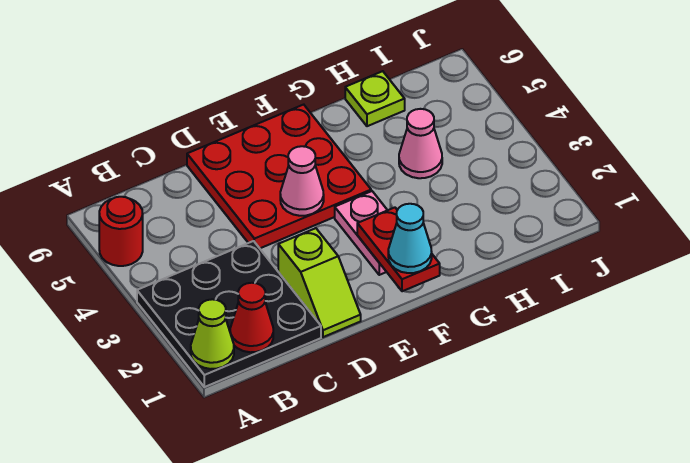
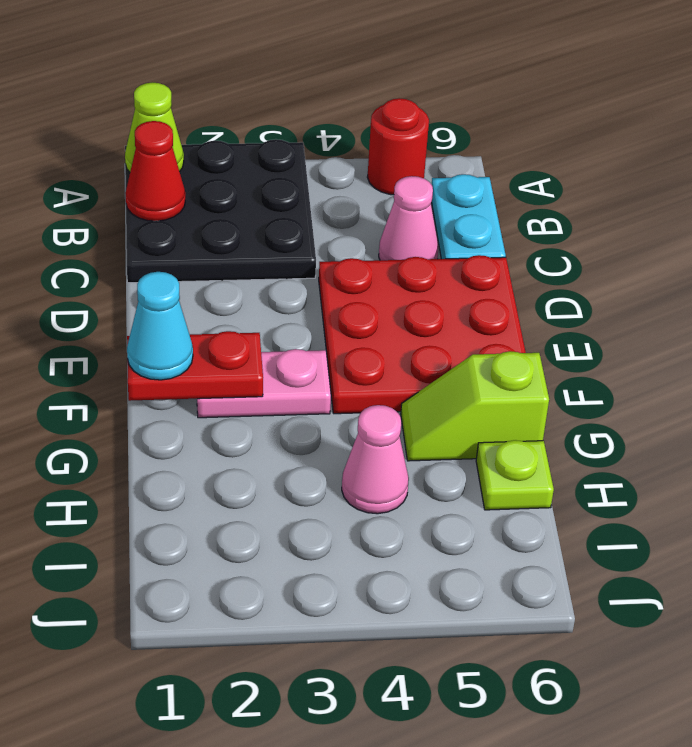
none -> cyan plate B6:C6 level 1
lime slope D1:D2 level 1 top 2 -> lime slope G5:G6 level 1 top 6
pink cone E4 level 2 -> pink cone C5 level 1

